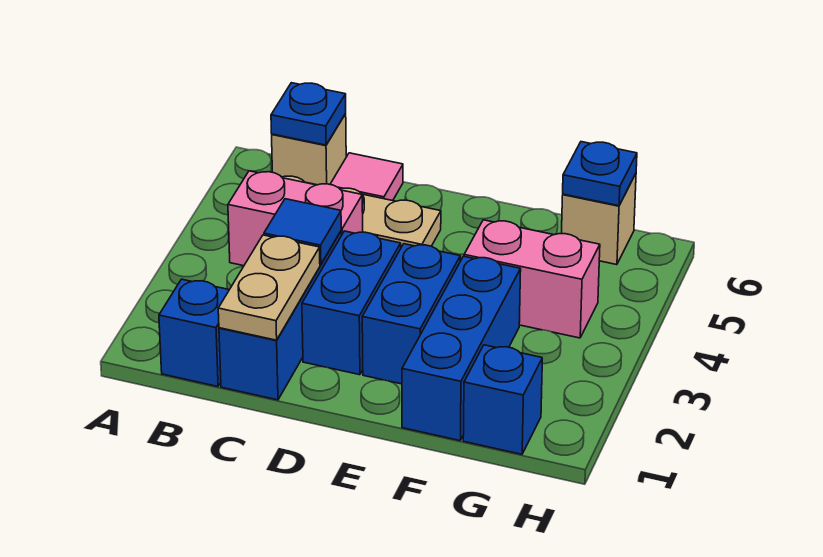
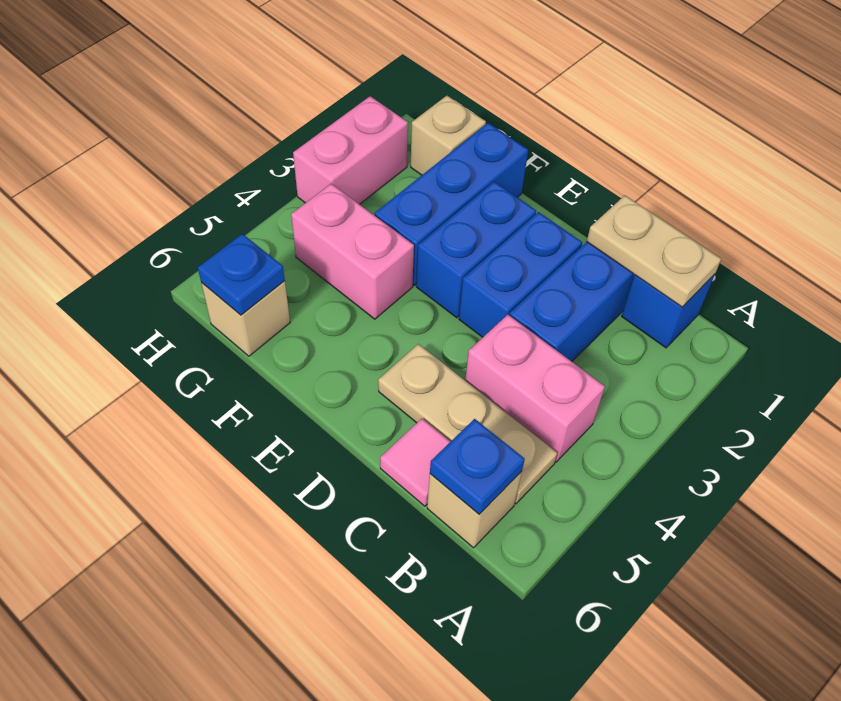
tan plate C1:C2 level 2 -> tan plate B1:C1 level 2
blue tile C3 level 2 -> none
blue brick G1 level 1 -> tan brick G1 level 1
none -> pink brick H2:H3 level 1

